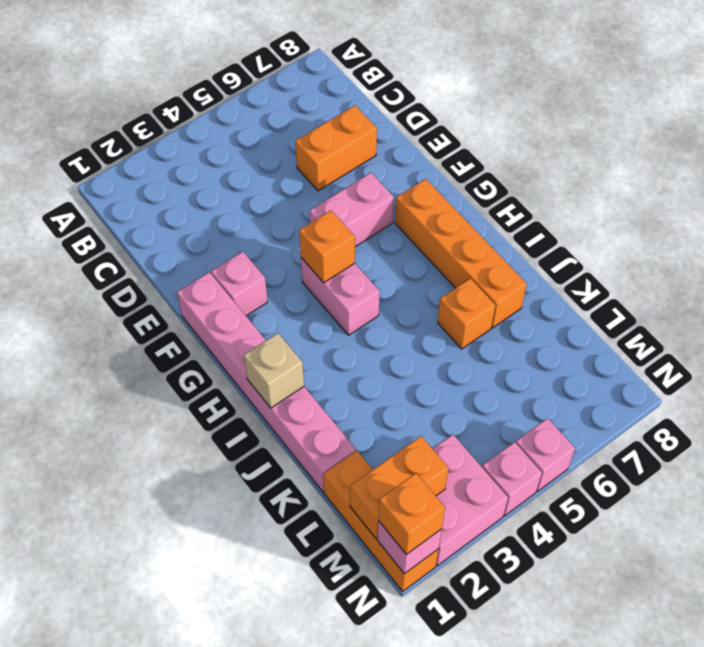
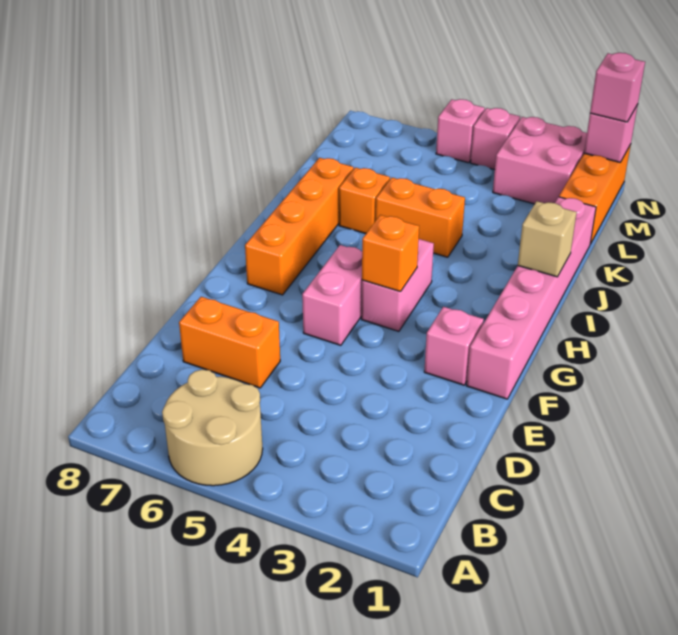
none -> tan round brick A5:B6 level 1
pink brick F5:F6 level 1 -> pink brick F5:G5 level 1
orange brick M1:M2 level 2 -> orange brick J4:J5 level 1
orange brick N1 level 3 -> pink brick N1 level 3

